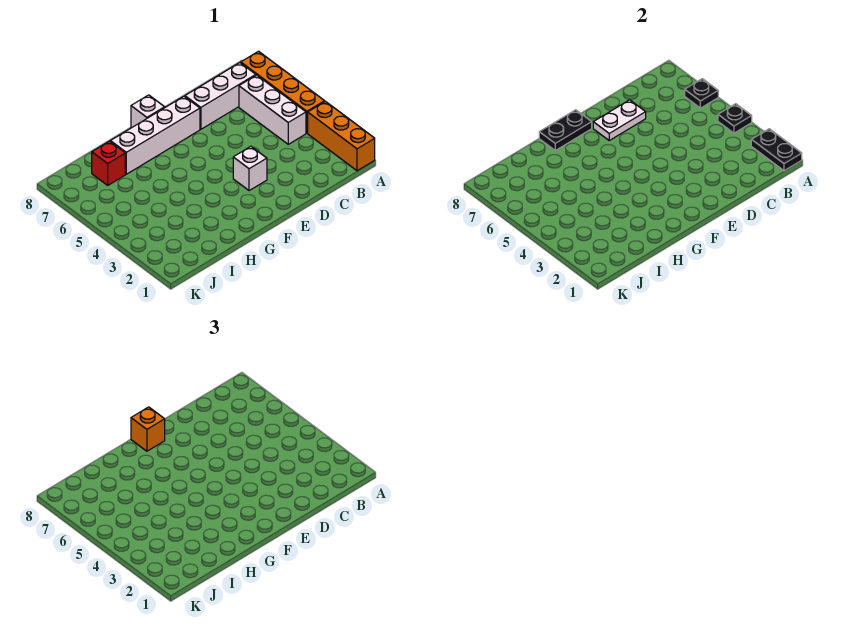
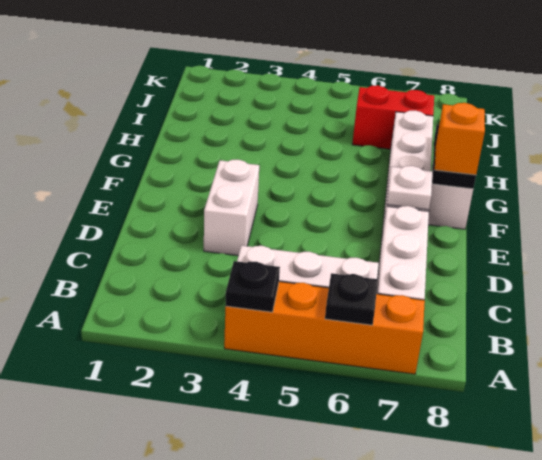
orange brick A1:A3 level 1 -> none
black plate A1:A2 level 2 -> none
white plate D7:E7 level 2 -> white plate E7 level 2
white brick E3 level 1 -> white brick D3:E3 level 1
red brick I7 level 1 -> red brick I6:I7 level 1

